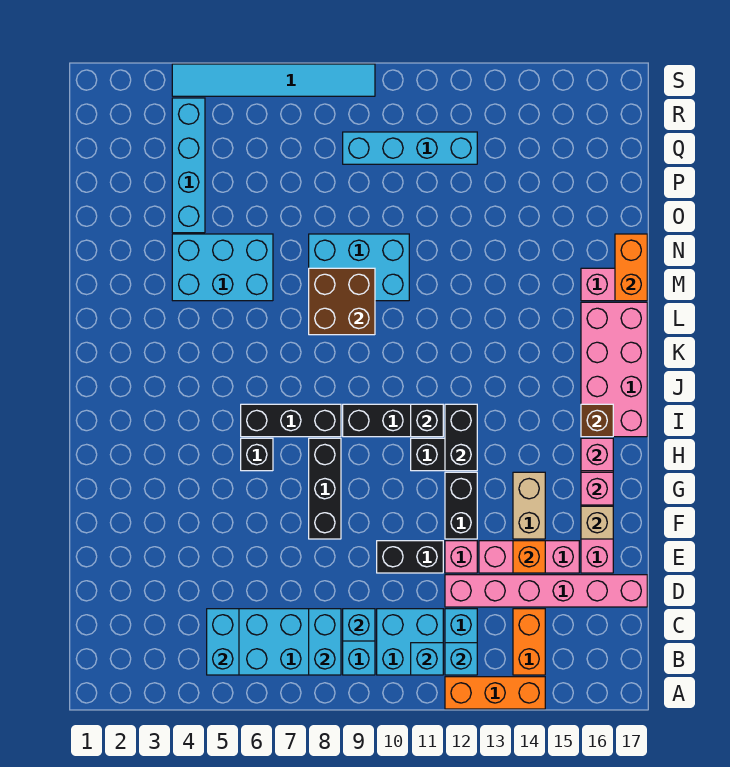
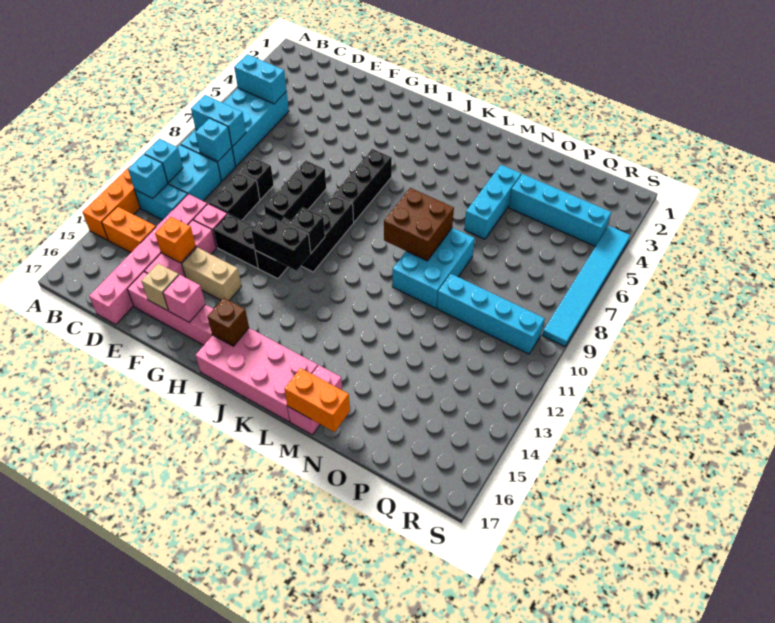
black brick F8:H8 level 1 -> black brick G8:G10 level 1
black brick H6 level 1 -> black brick E9 level 1
pink brick H16 level 2 -> none
cyan brick M4:N6 level 1 -> cyan brick N4:N6 level 1
cyan brick Q9:Q12 level 1 -> cyan brick O10:R10 level 1

